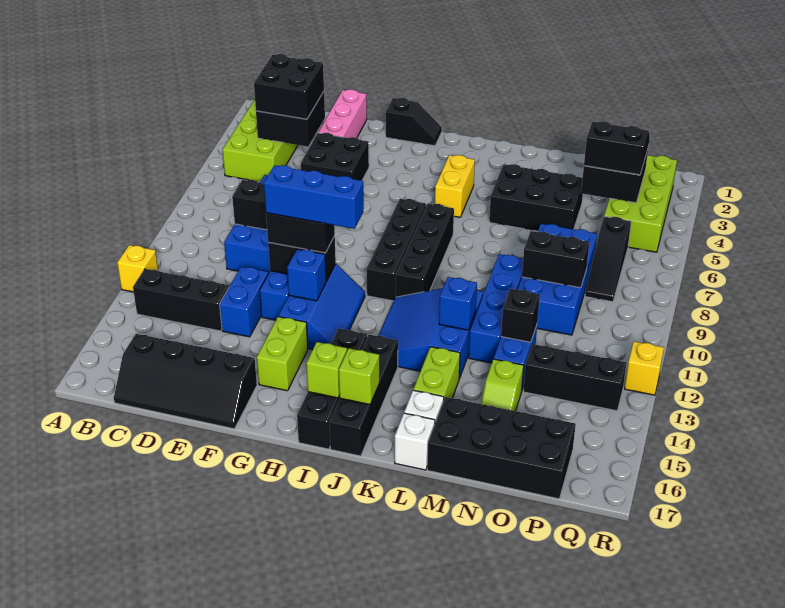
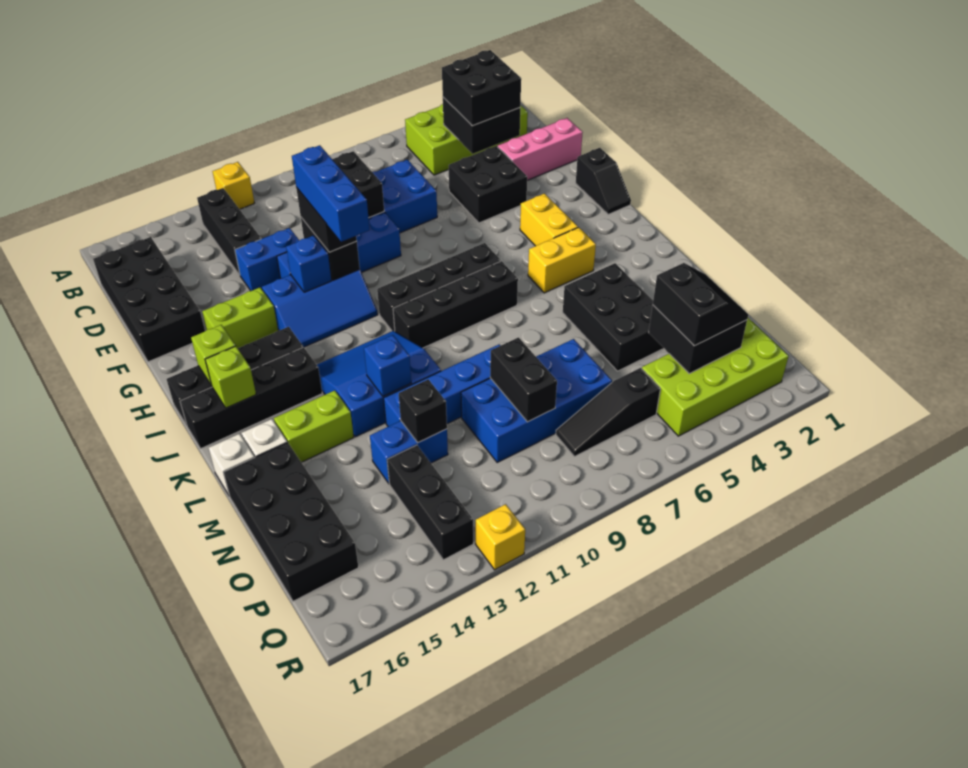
black slope C16:F17 level 1 top 16 -> black brick C16:F17 level 1
none -> yellow brick H4:I4 level 1
lime slope N14:N15 level 1 top 14 -> none

